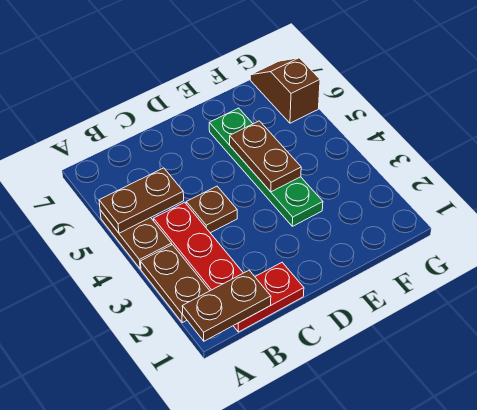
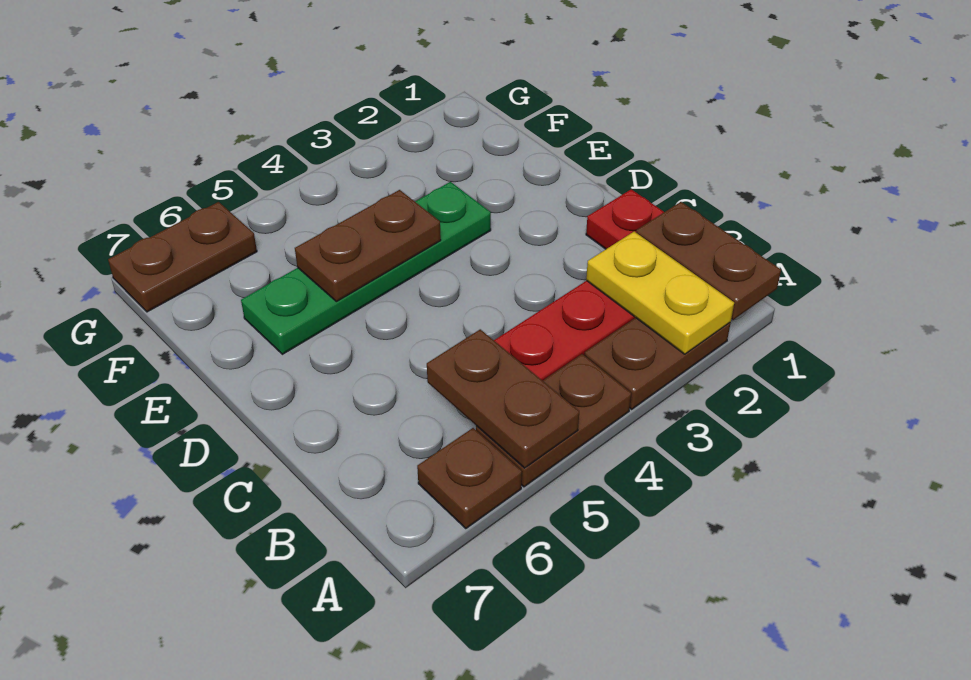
none -> yellow plate A2:B2 level 2
brown plate C4 level 1 -> brown plate A6 level 1
brown slope G6:G7 level 1 top 6 -> brown plate G6:G7 level 1

